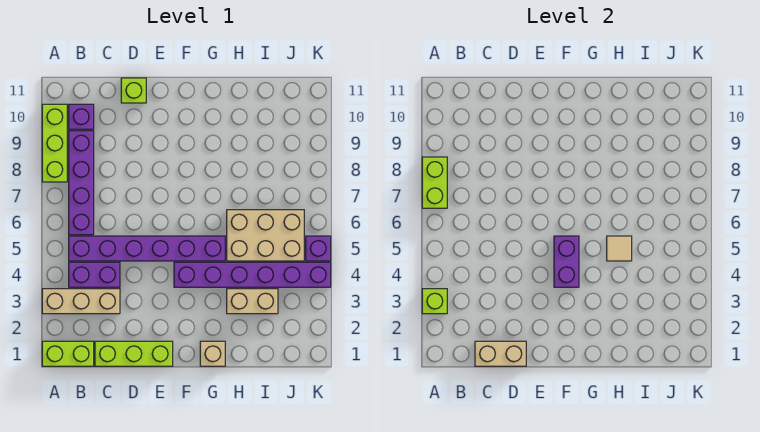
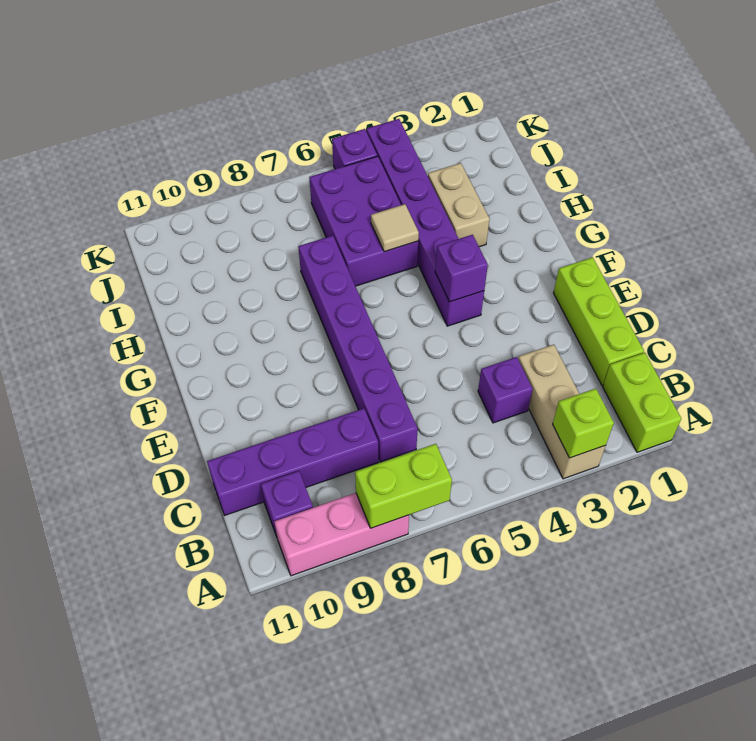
lime brick A8:A10 level 1 -> pink brick A8:A10 level 1
purple brick B4:C4 level 1 -> purple brick C4 level 1
purple brick B5:G5 level 1 -> purple brick C7:H7 level 1
purple brick B6:B9 level 1 -> purple brick C8:C11 level 1
tan brick C1:D1 level 2 -> none
lime brick D11 level 1 -> none
purple brick F4:F5 level 2 -> purple brick F4 level 2
tan brick G1 level 1 -> none
tan brick H5:J6 level 1 -> purple brick H5:J6 level 1

